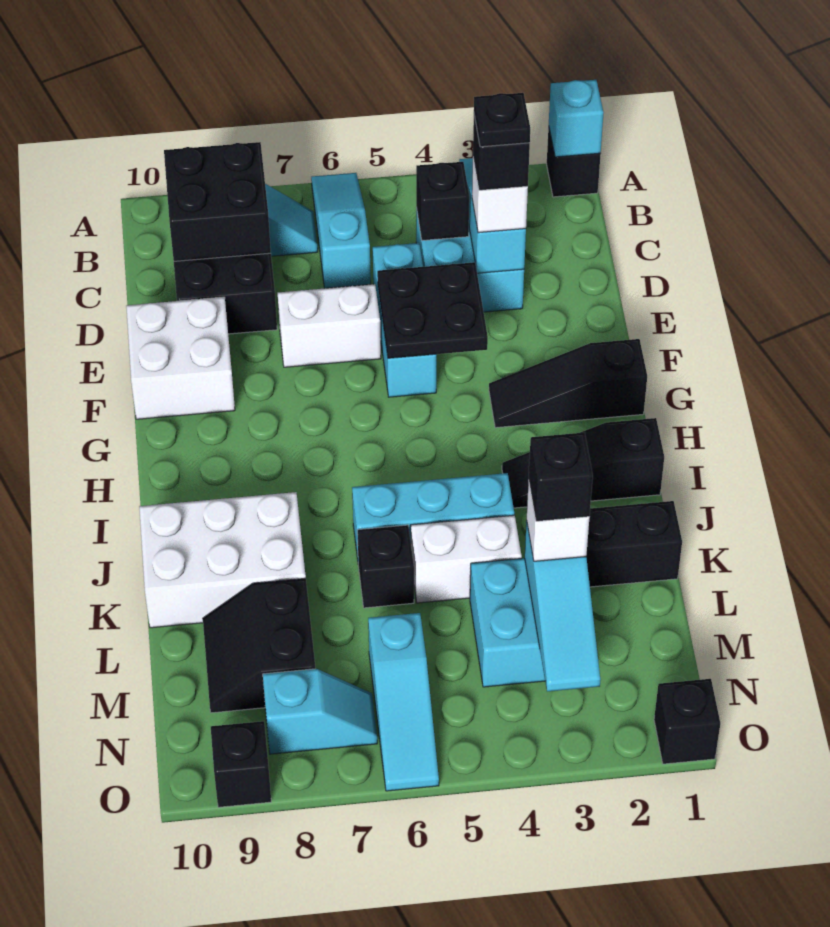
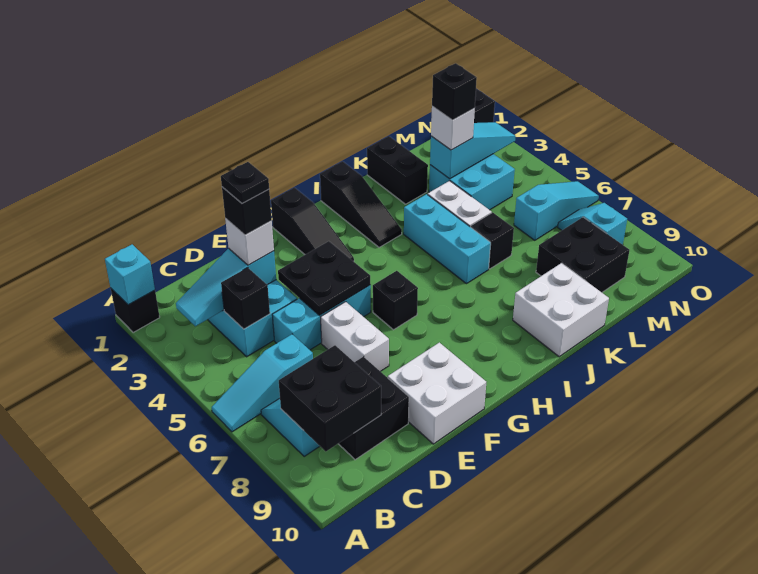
white brick J8:K10 level 1 -> white brick J9:K10 level 1
black slope L8:M9 level 1 top 8 -> black brick L8:M9 level 1
black brick O9 level 1 -> black brick G6 level 1

